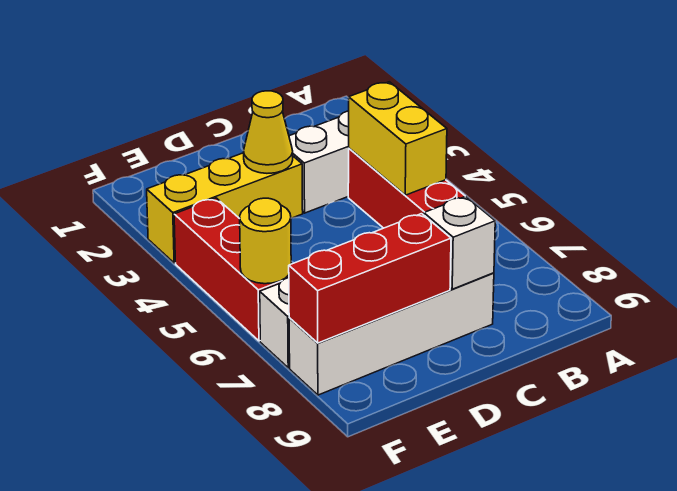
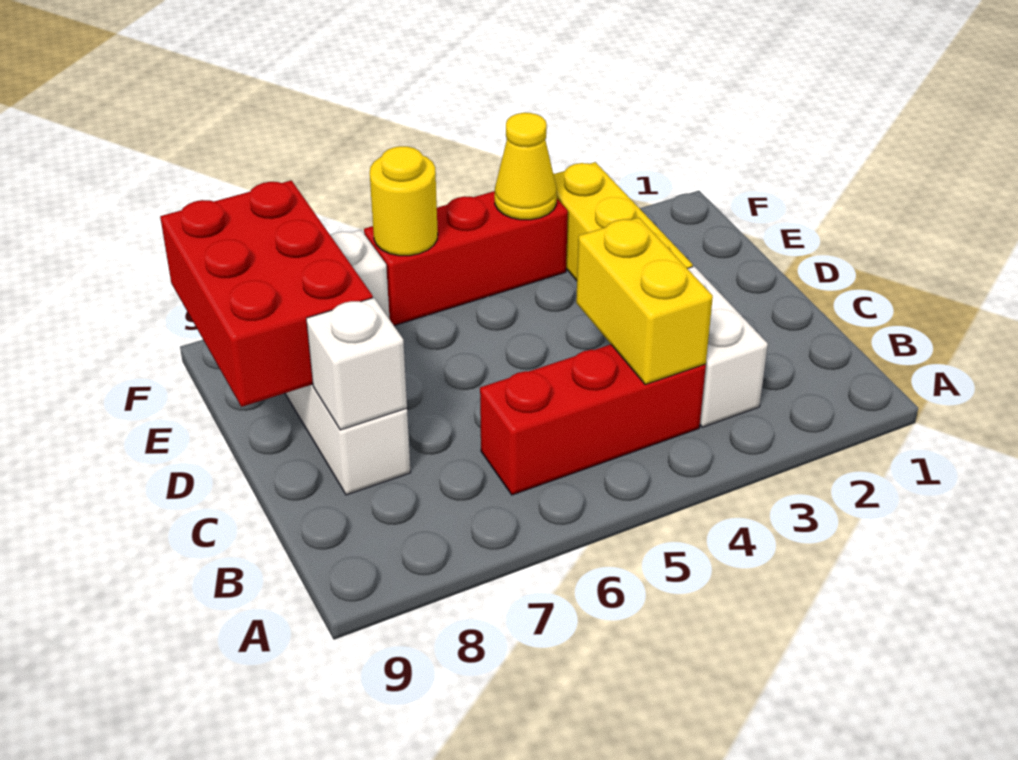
yellow brick B4:B5 level 2 -> yellow brick B4:C4 level 2
yellow cone D3 level 2 -> yellow cone F4 level 2
red brick D8:F8 level 2 -> red brick D8:F9 level 2

